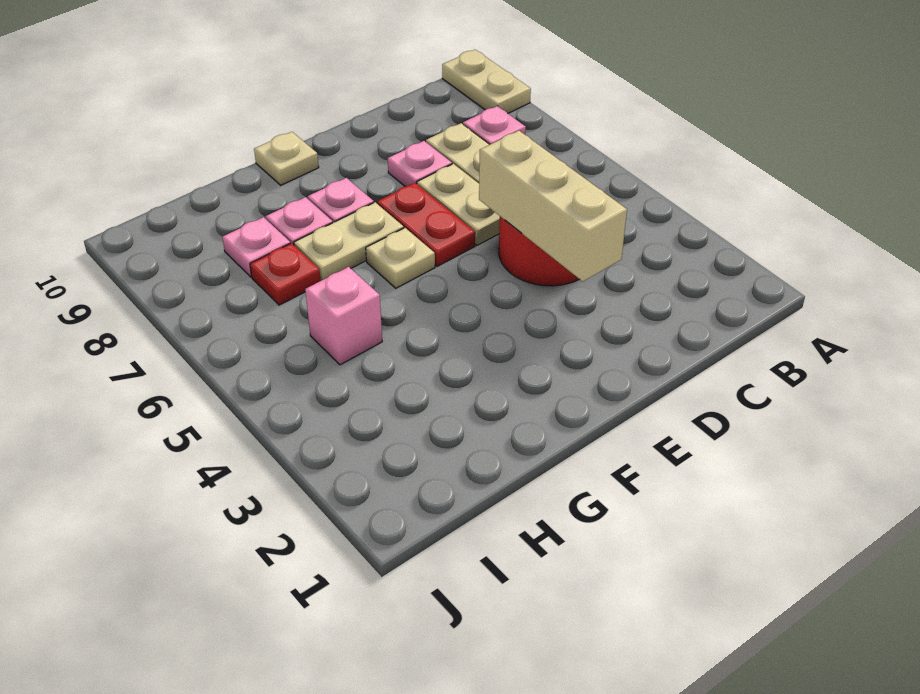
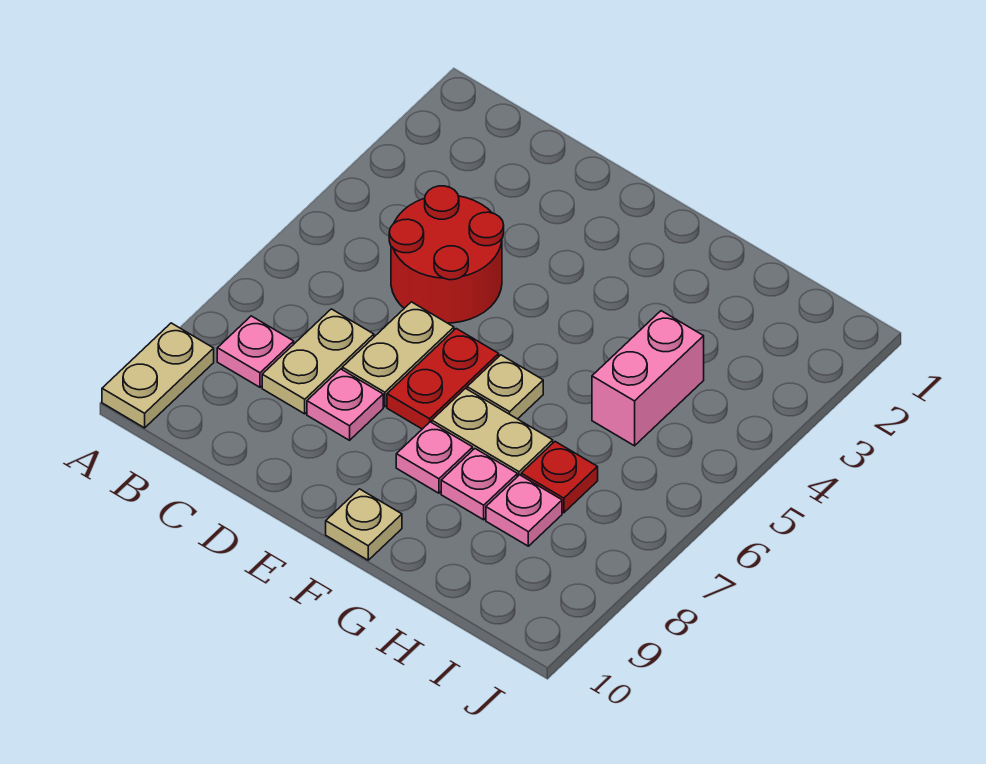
tan brick D3:D5 level 2 -> none
pink brick H5 level 1 -> pink brick H4:H5 level 1

